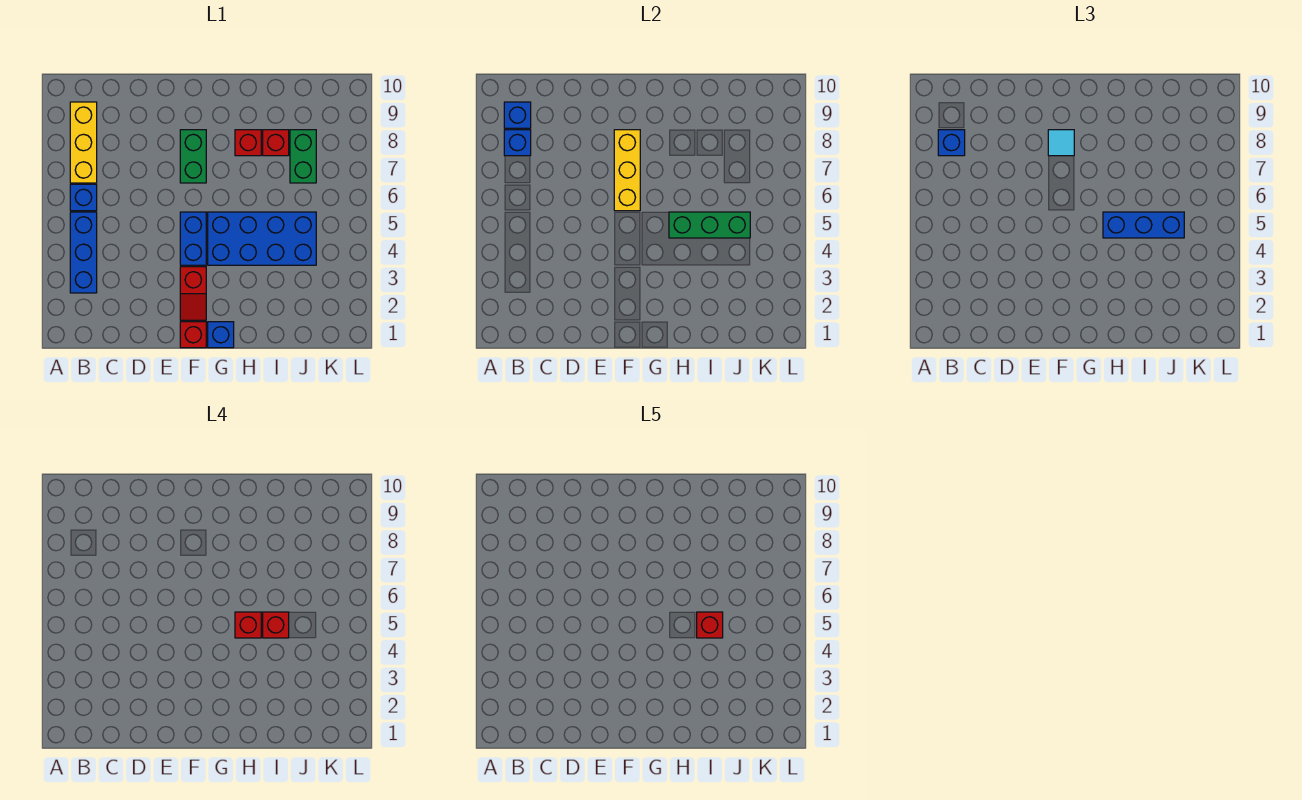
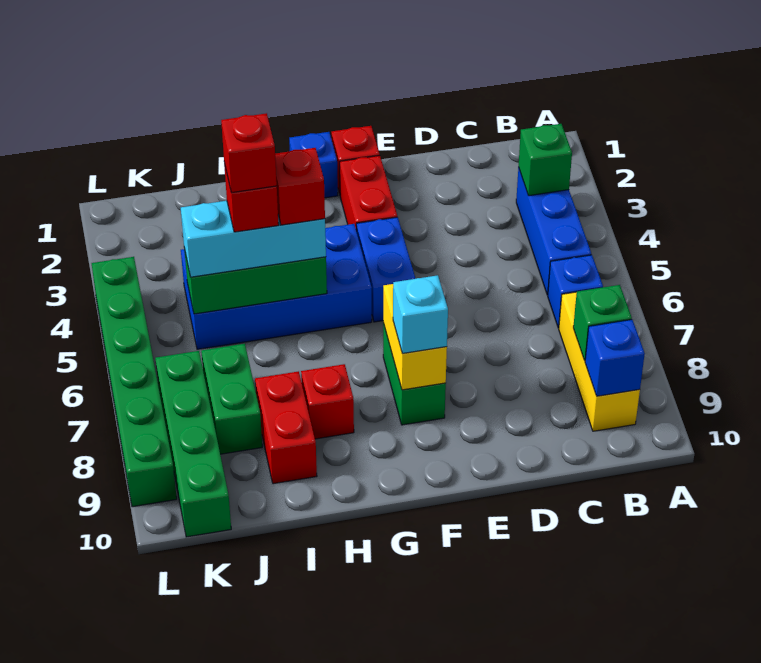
none -> green brick B3 level 2
blue brick B8 level 2 -> green brick B8 level 2
blue brick B8 level 3 -> none
red slope F2:F3 level 1 top 3 -> red brick F2:F3 level 1
yellow brick F6:F8 level 2 -> yellow brick F7:F8 level 2
cyan tile F8 level 3 -> cyan brick F8 level 3
blue brick H5:J5 level 3 -> cyan brick H5:J5 level 3
red brick I8 level 1 -> red brick I8:I9 level 1
none -> green brick K7:K10 level 1
none -> green brick L4:L9 level 1

